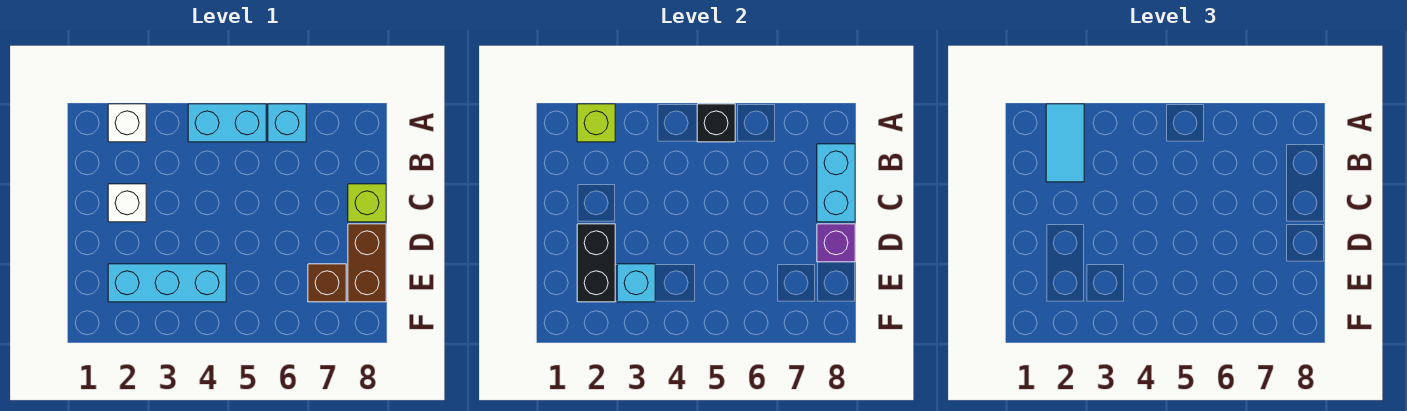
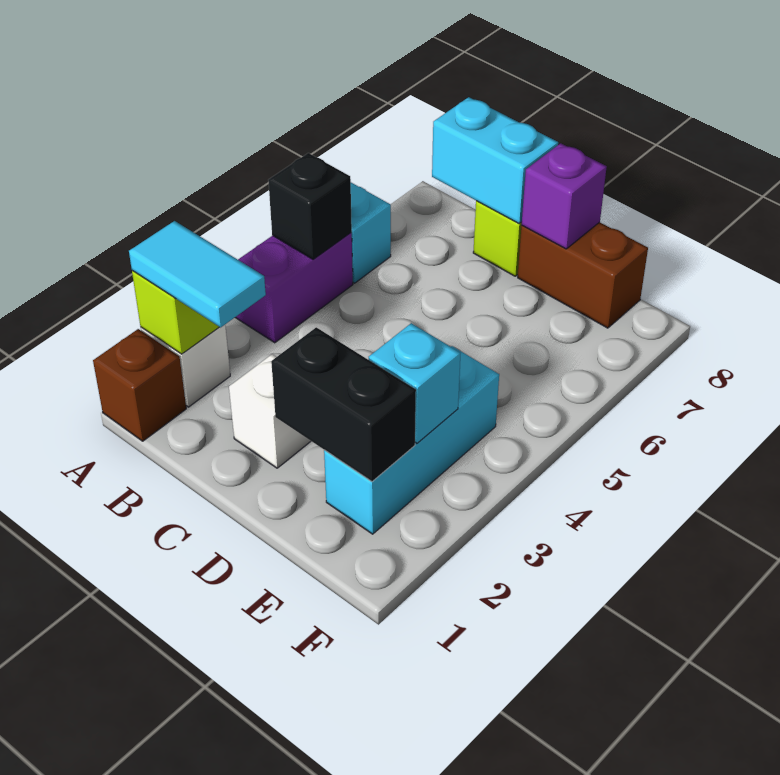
cyan brick A4:A5 level 1 -> purple brick A4:A5 level 1
brown brick E7 level 1 -> brown brick A1 level 1

